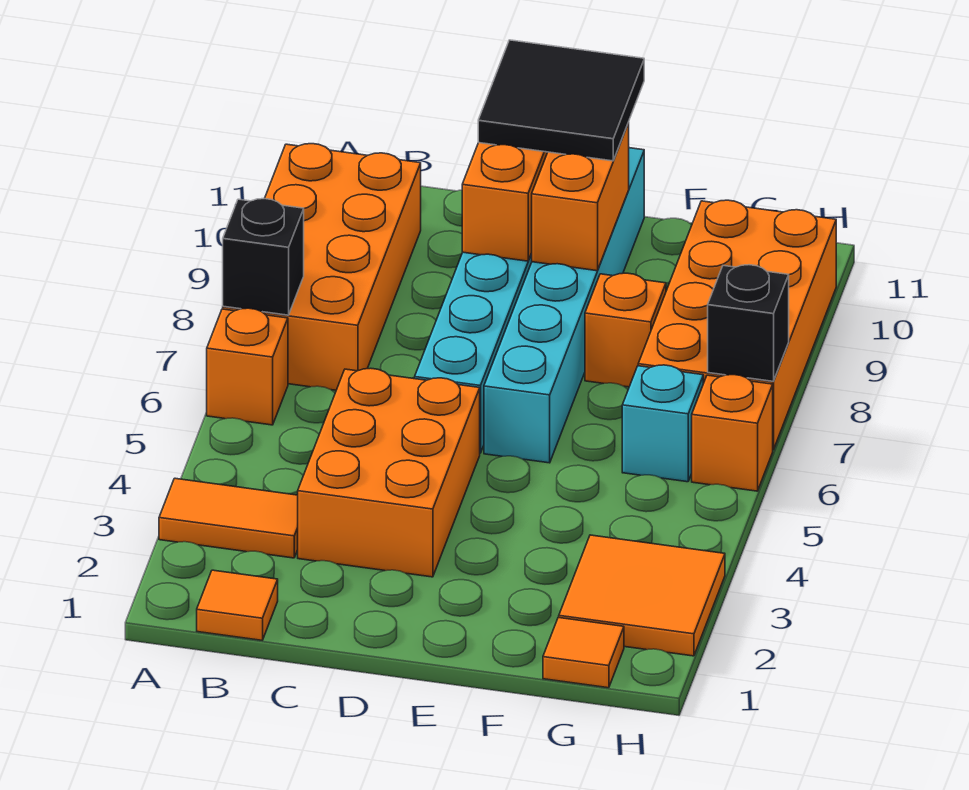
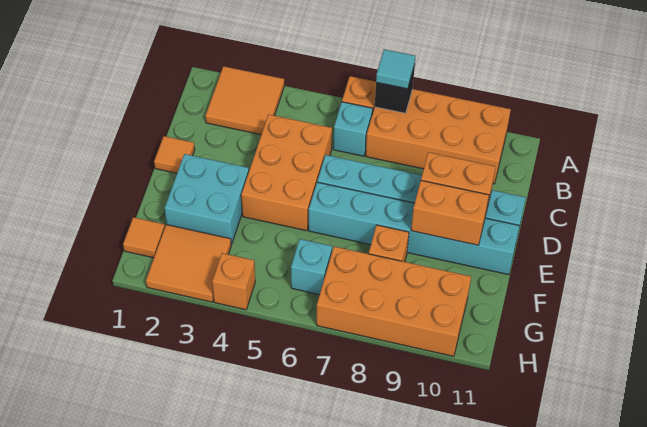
orange tile A3:B3 level 1 -> orange tile A2:B3 level 1
none -> cyan tile A7 level 3
orange tile B1 level 1 -> orange tile D1 level 1
none -> cyan brick B6 level 1
orange brick C3:D5 level 1 -> orange brick C4:E5 level 1
black tile D10:E11 level 3 -> none
none -> cyan brick E2:F3 level 1
orange brick H6 level 1 -> orange brick H4 level 1
black brick H7 level 2 -> none

